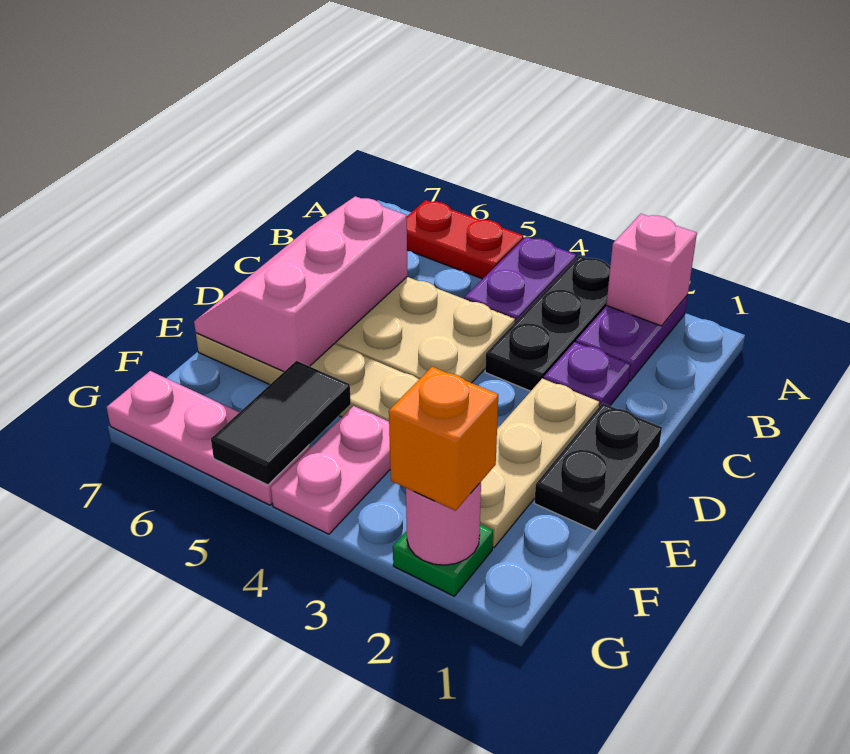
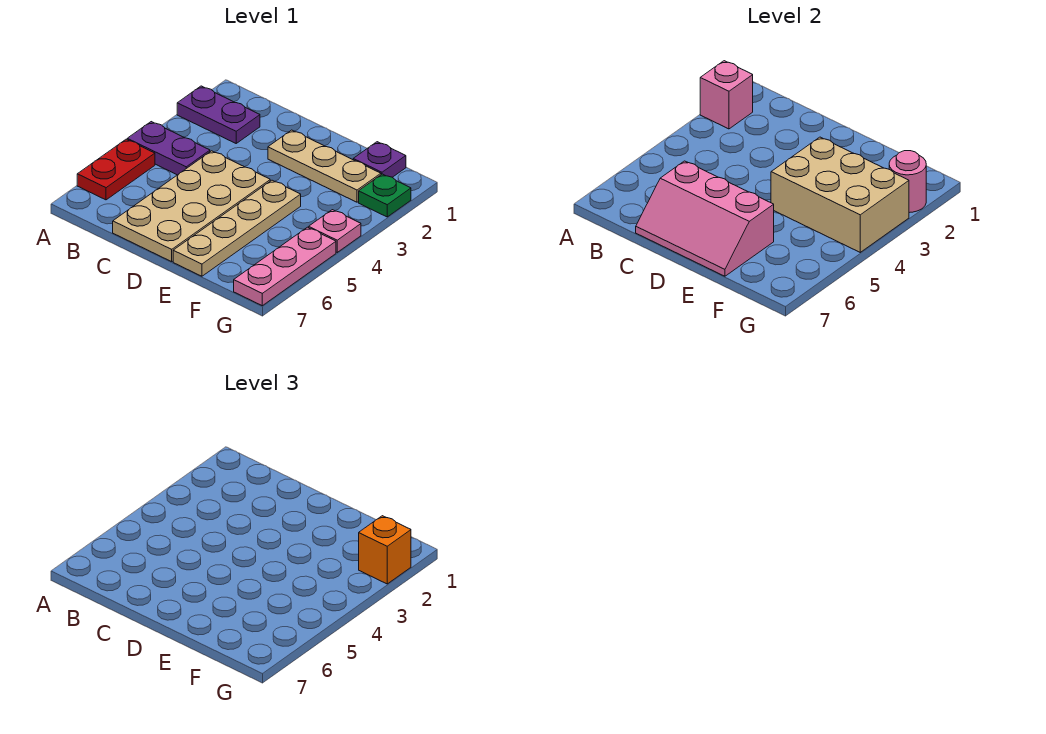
black plate A3:C3 level 1 -> none
purple plate C2 level 1 -> purple plate F1 level 1
black plate D1:E1 level 1 -> none
none -> tan brick E3:G4 level 2
pink plate F4:G4 level 1 -> pink plate G4 level 1
black tile F5:G5 level 2 -> none

